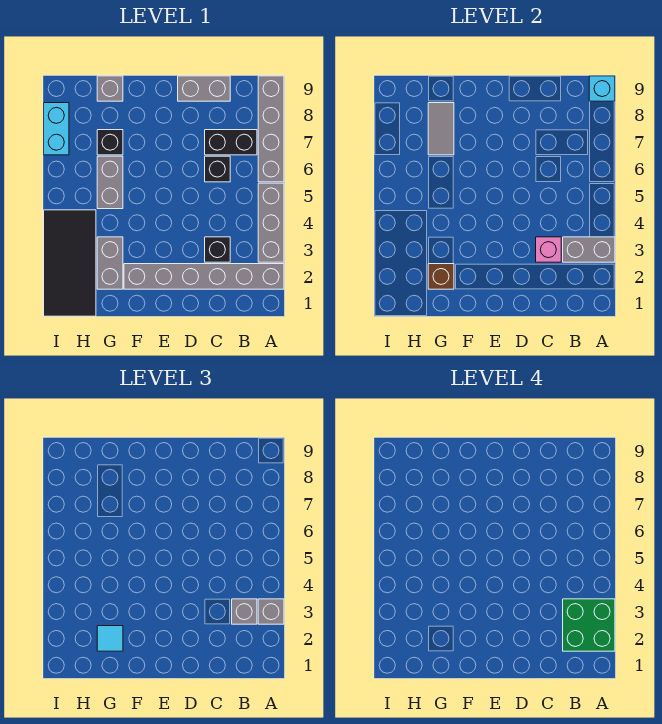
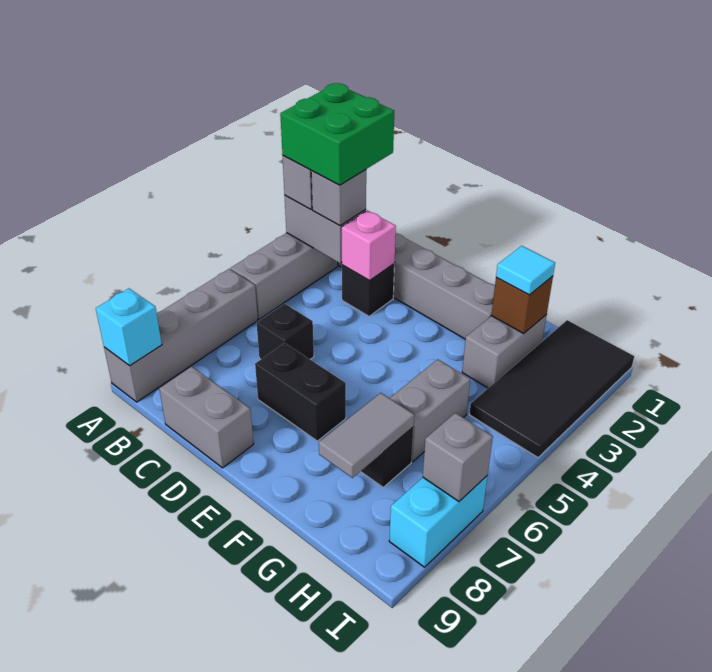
black brick B7:C7 level 1 -> black brick D7:E7 level 1
grey brick G9 level 1 -> grey brick I7 level 2

